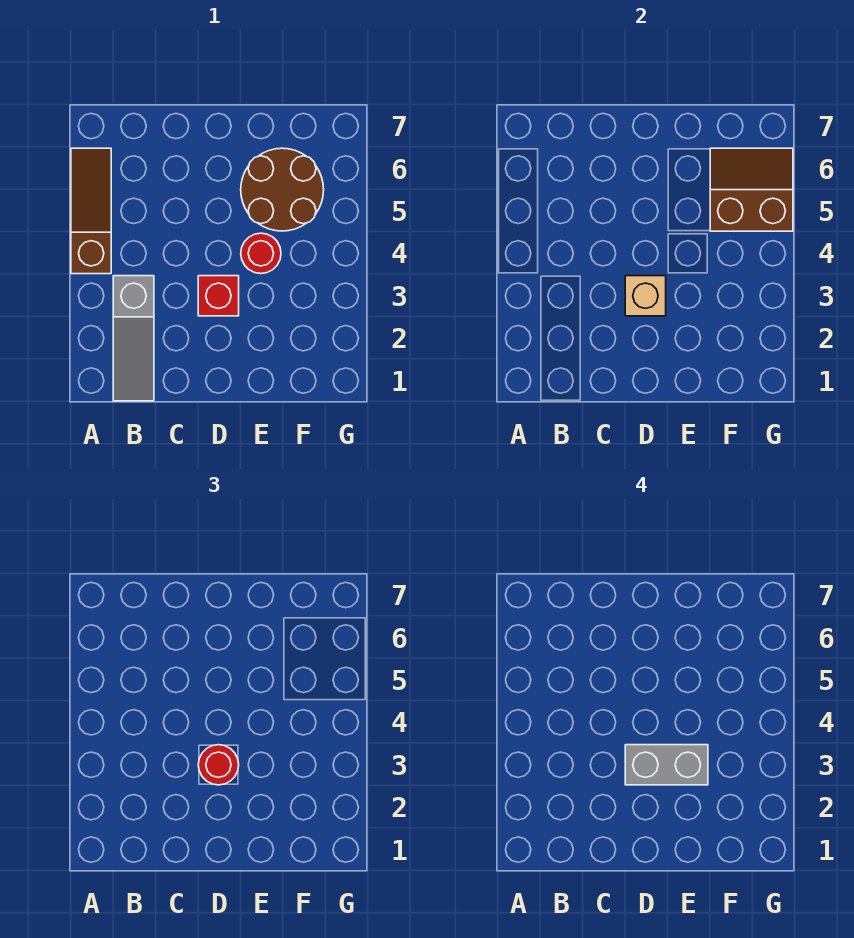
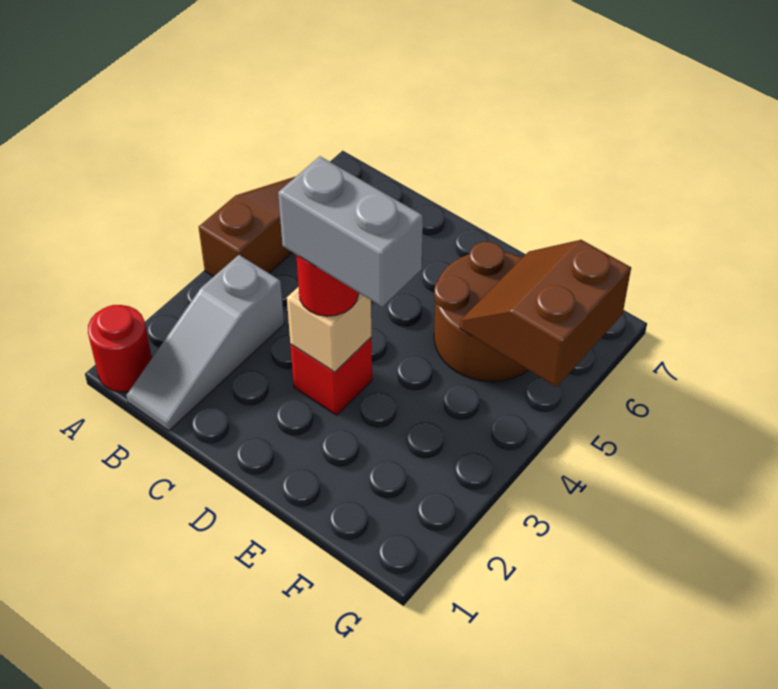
red round brick E4 level 1 -> red round brick A1 level 1
brown slope F5:G6 level 2 top 5 -> brown slope F5:G6 level 2 top G

